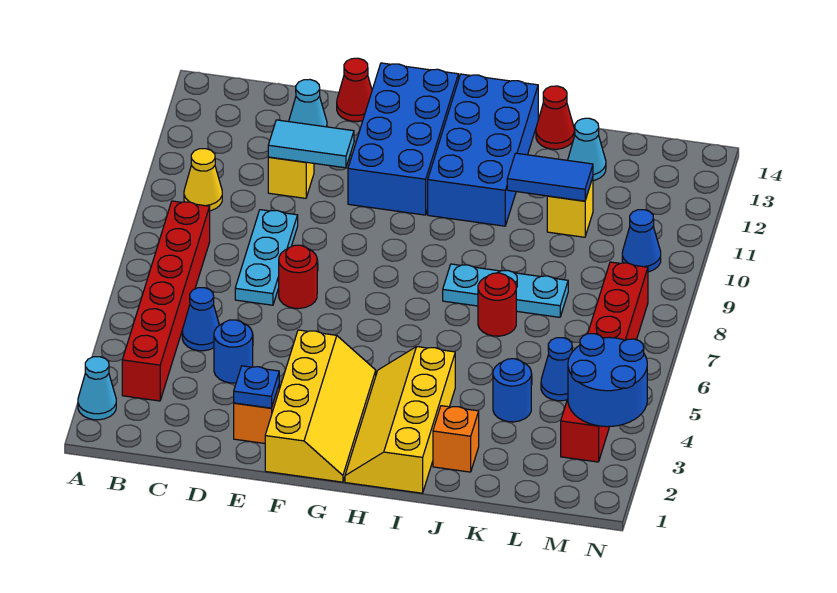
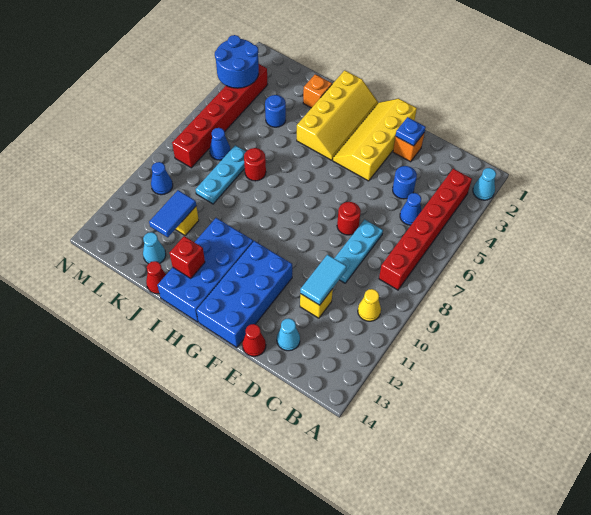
cyan tile D11:E11 level 2 -> cyan tile D10:D11 level 2
cyan plate I8:K8 level 1 -> cyan plate K7:K9 level 1
none -> red brick I13 level 2
blue tile J11:K11 level 2 -> blue tile K11:K12 level 2
blue cone L5 level 1 -> blue cone L7 level 1

